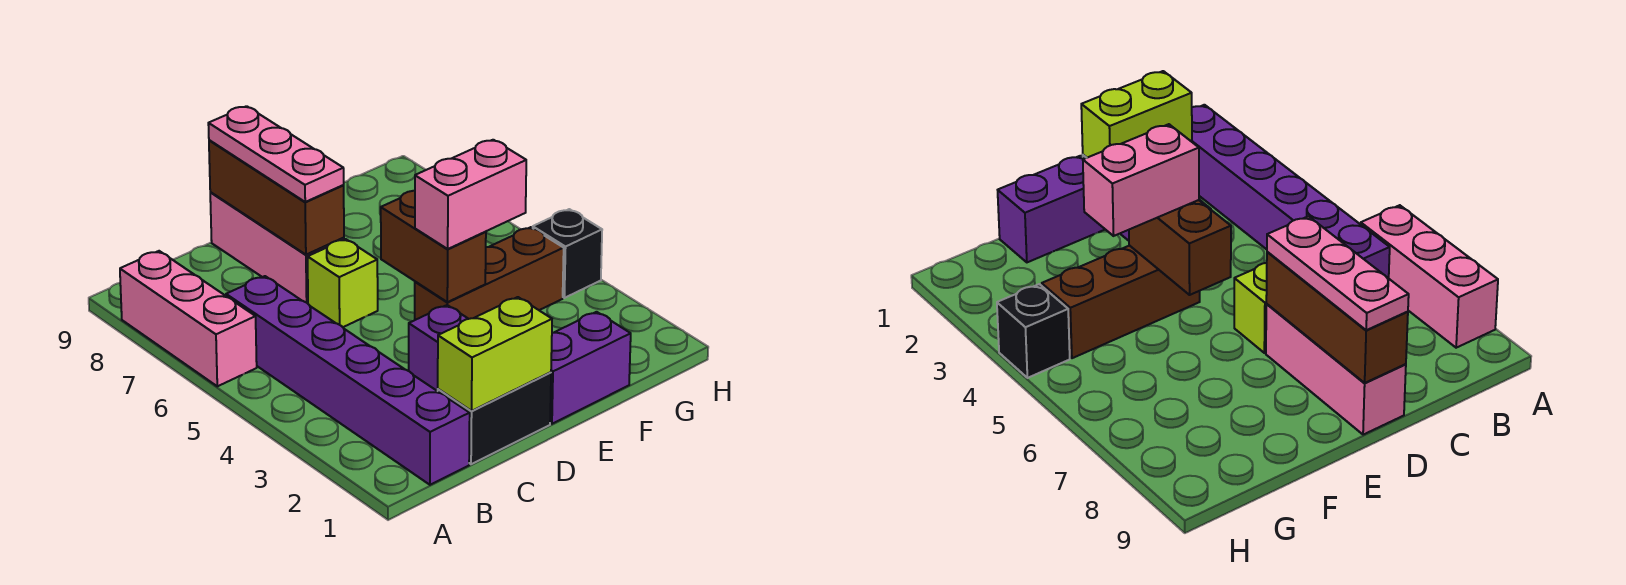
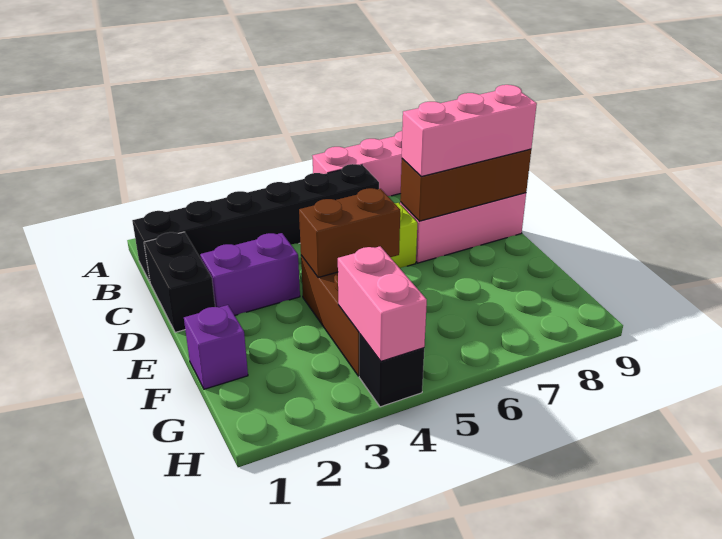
purple brick B1:B6 level 1 -> black brick B1:B6 level 1
lime brick C1:D1 level 2 -> none
pink plate D7:D9 level 3 -> pink brick D7:D9 level 3
purple brick E1:F1 level 1 -> purple brick F1 level 1
pink brick E4:F4 level 3 -> pink brick G4:H4 level 2

